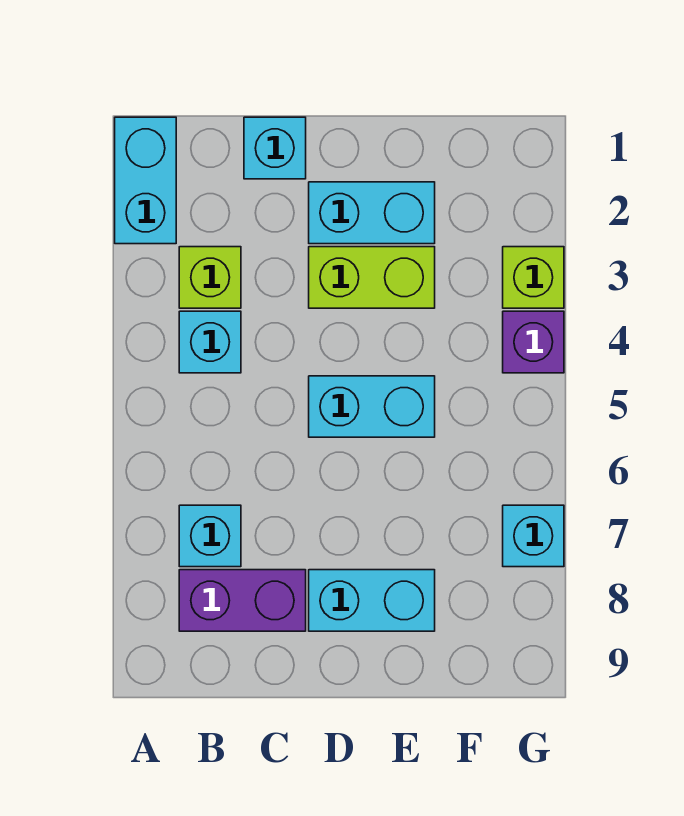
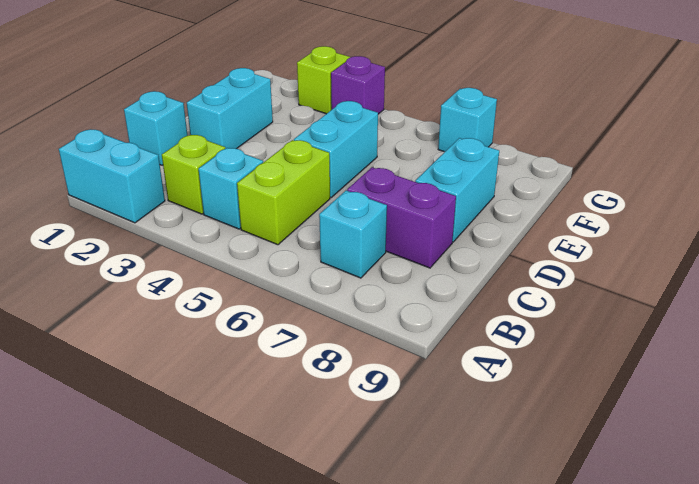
purple brick B8:C8 level 1 -> purple brick C7:C8 level 1
lime brick D3:E3 level 1 -> lime brick B5:C5 level 1

